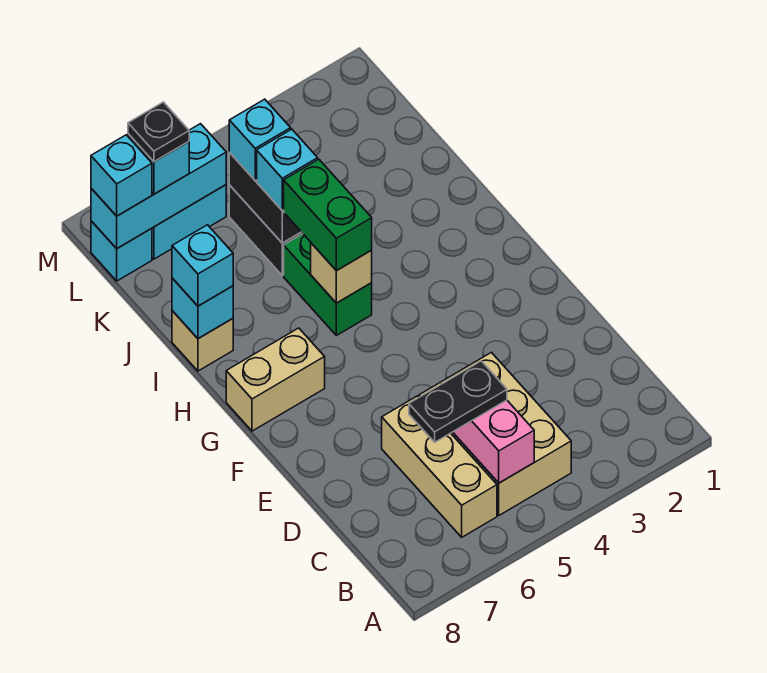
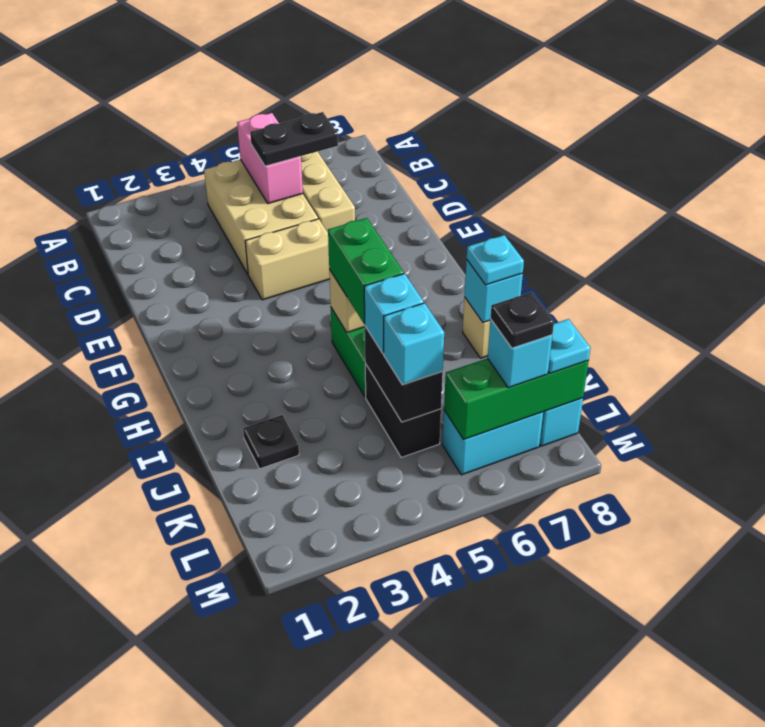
tan brick G7:G8 level 1 -> tan brick E4:E5 level 1
cyan brick I8 level 3 -> cyan plate I8 level 3
none -> black plate J2 level 1
cyan brick L6:L8 level 2 -> green brick L6:L8 level 2
cyan brick L8 level 3 -> cyan plate L8 level 3

